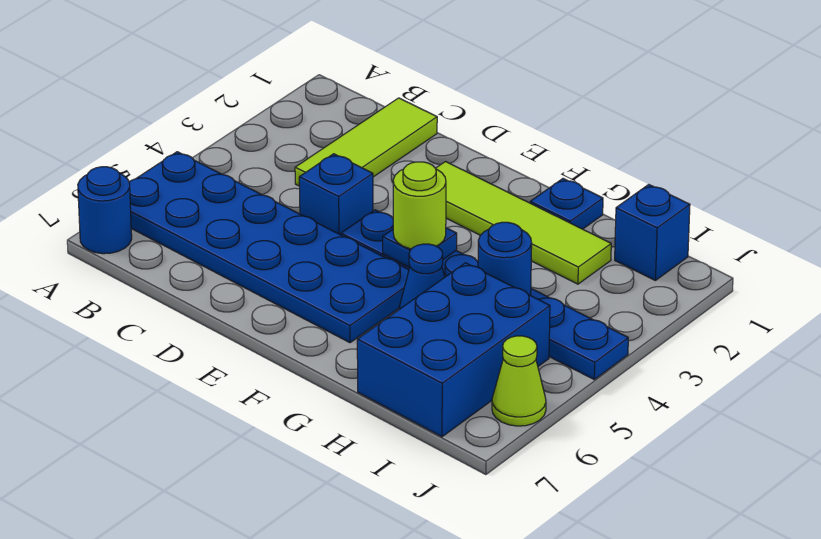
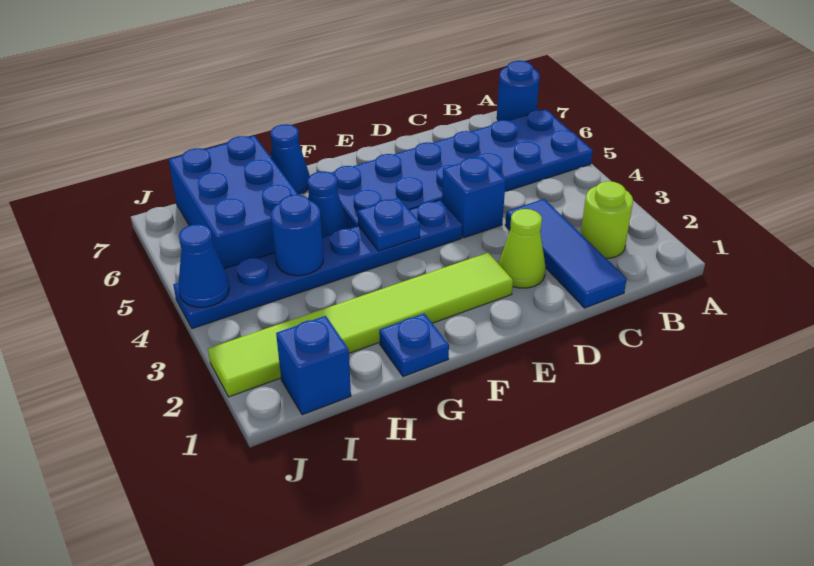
lime tile C1:C3 level 1 -> blue tile C1:C3 level 1
lime tile E2:H2 level 1 -> lime tile E2:J2 level 1
lime round brick F4 level 3 -> lime round brick B2 level 1
none -> blue cone G7 level 1
none -> blue cone J4 level 2
lime cone J6 level 1 -> lime cone D2 level 1

